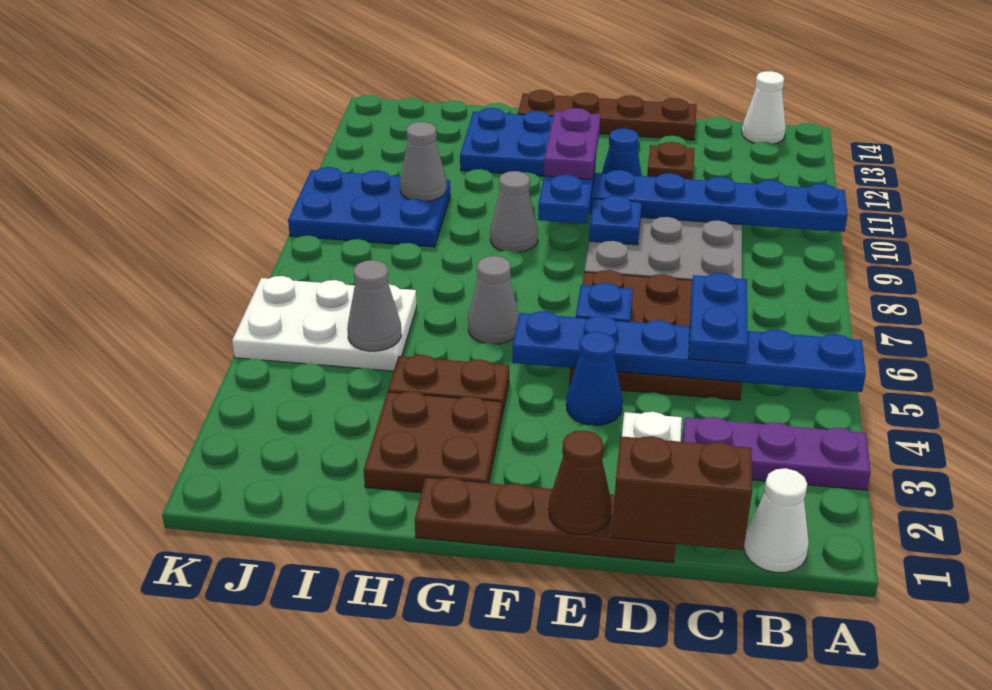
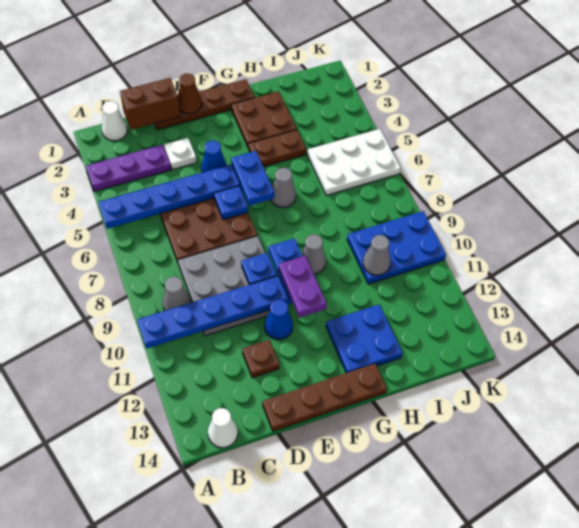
blue plate C5:C6 level 3 -> blue plate F5:F6 level 3
grey cone I5 level 2 -> grey cone B9 level 1

